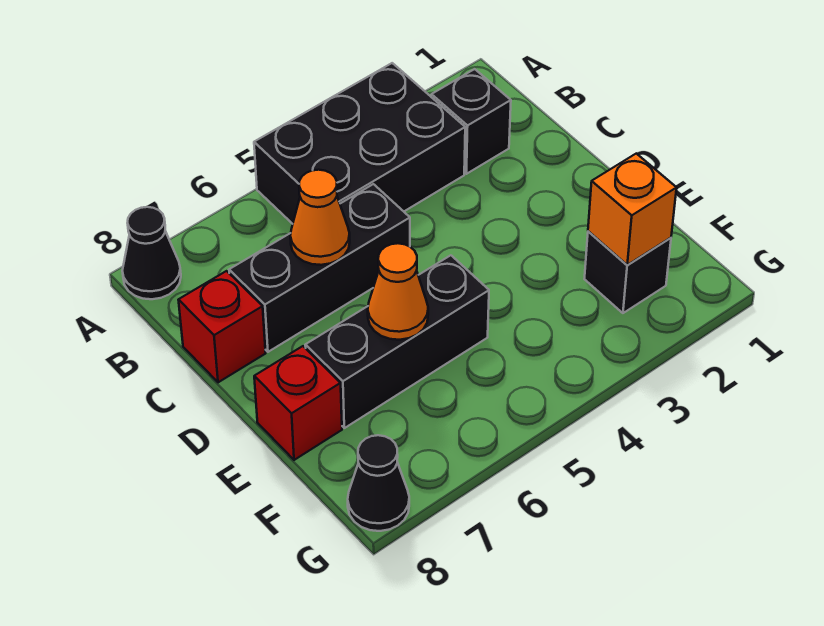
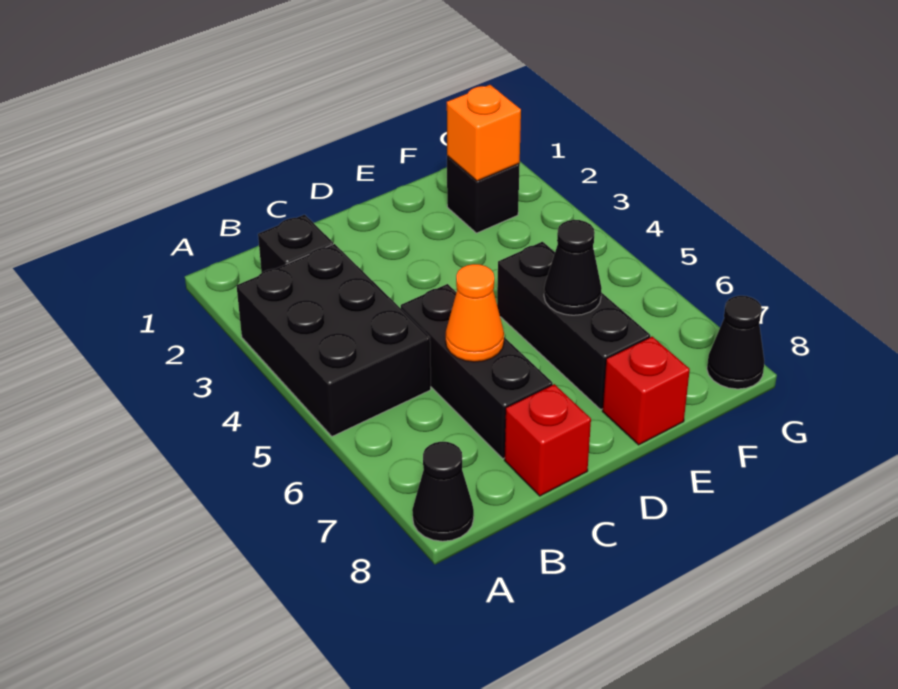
orange cone E6 level 2 -> black cone E6 level 2

